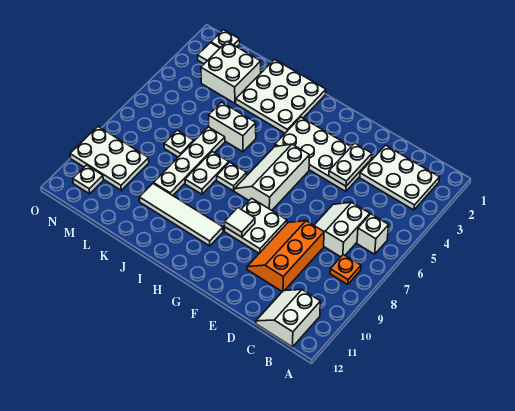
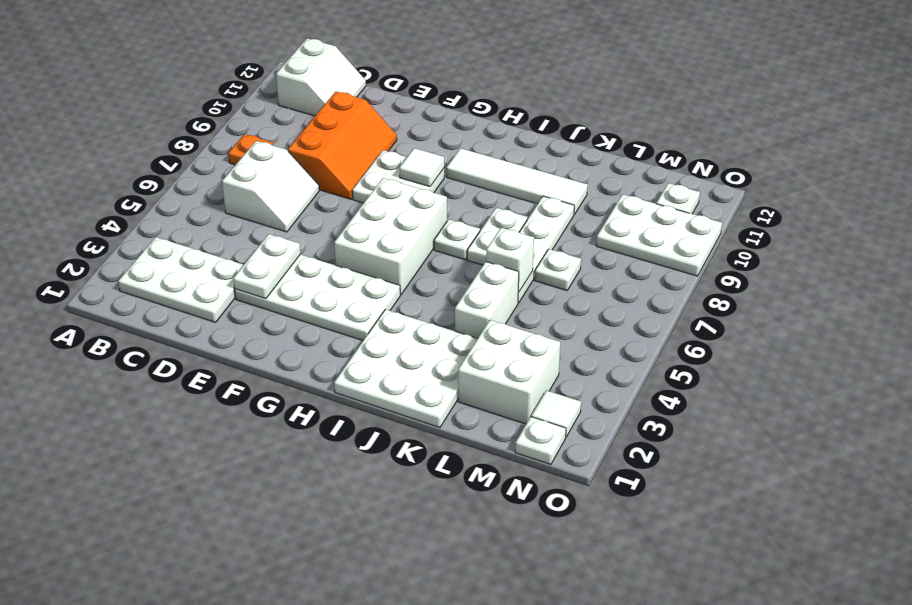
white brick B6 level 1 -> white brick K6 level 2
white slope G5:H7 level 1 top G -> white brick G5:H7 level 1
white brick J5:K5 level 1 -> white brick K4:K5 level 1

